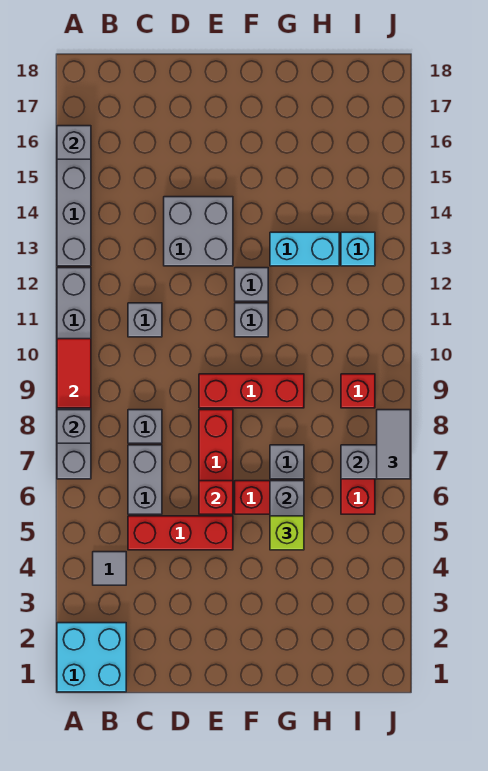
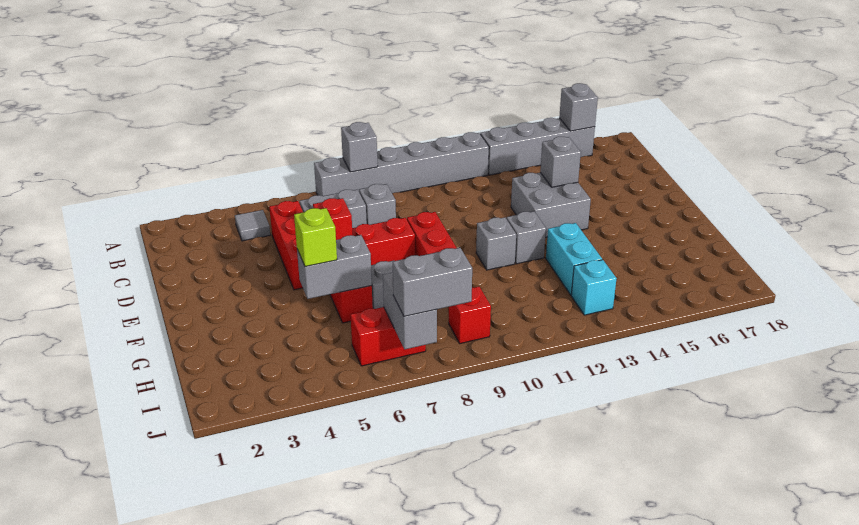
cyan brick A1:B2 level 1 -> none
red tile A9:A10 level 2 -> none
grey brick C11 level 1 -> grey brick D14 level 2
grey tile J7:J8 level 3 -> grey brick J7:J8 level 3

